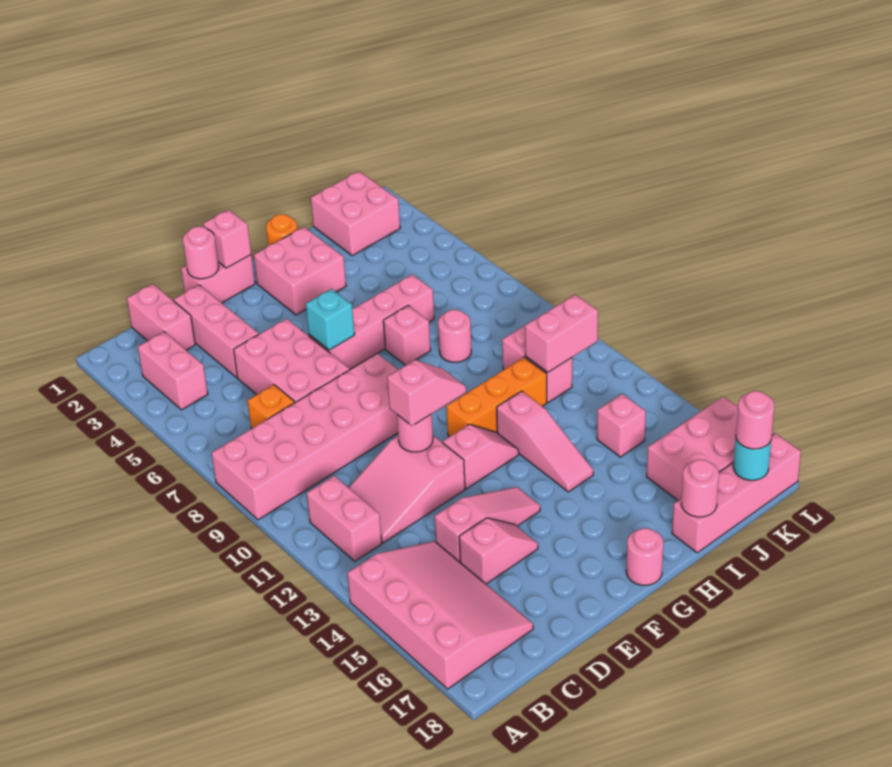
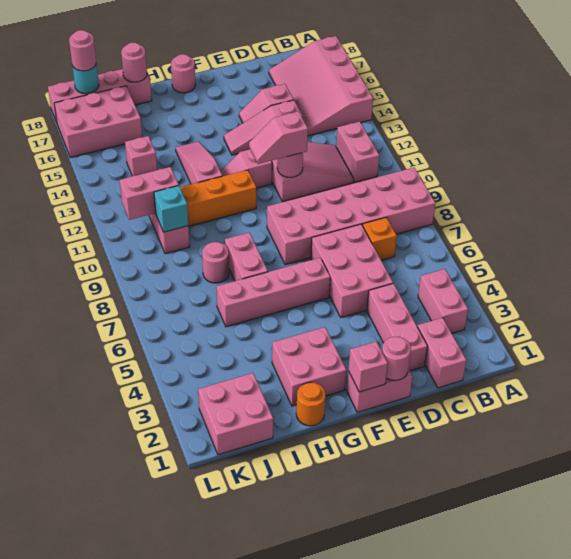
cyan brick F6 level 2 -> cyan brick J10 level 2
pink brick H7 level 1 -> pink brick H7:H8 level 1

